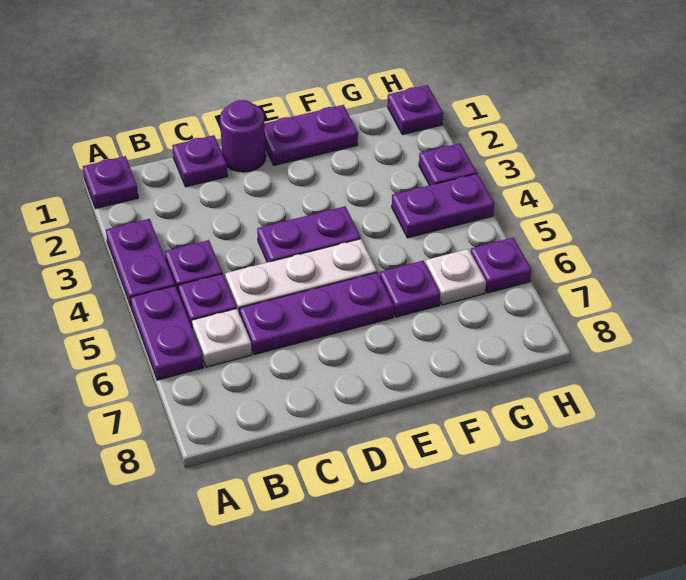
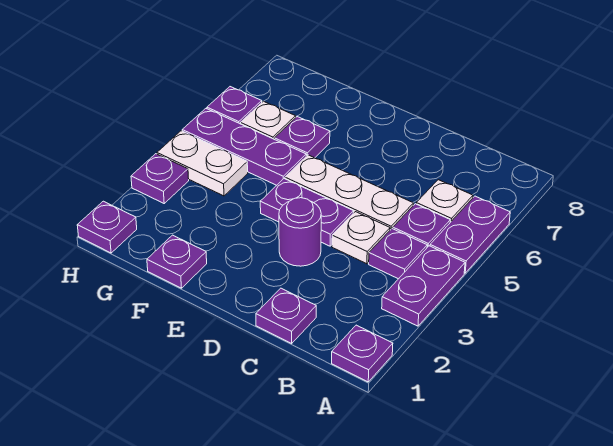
none -> white plate C4 level 1
purple plate C6:E6 level 1 -> purple plate F5:H5 level 1
purple round brick D1 level 1 -> purple round brick D3 level 1
purple plate E1:F1 level 1 -> purple plate F1 level 1
purple plate G4:H4 level 1 -> white plate G4:H4 level 1

